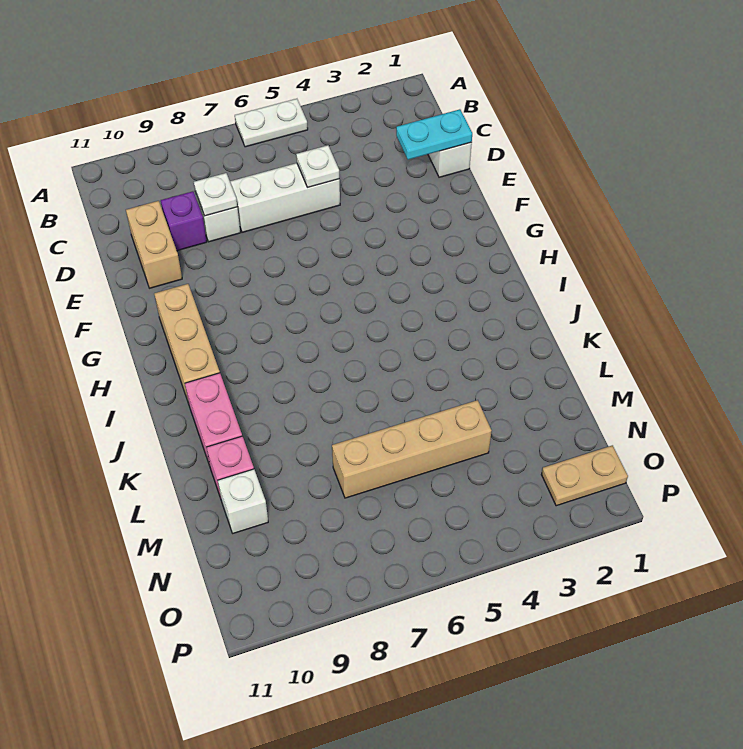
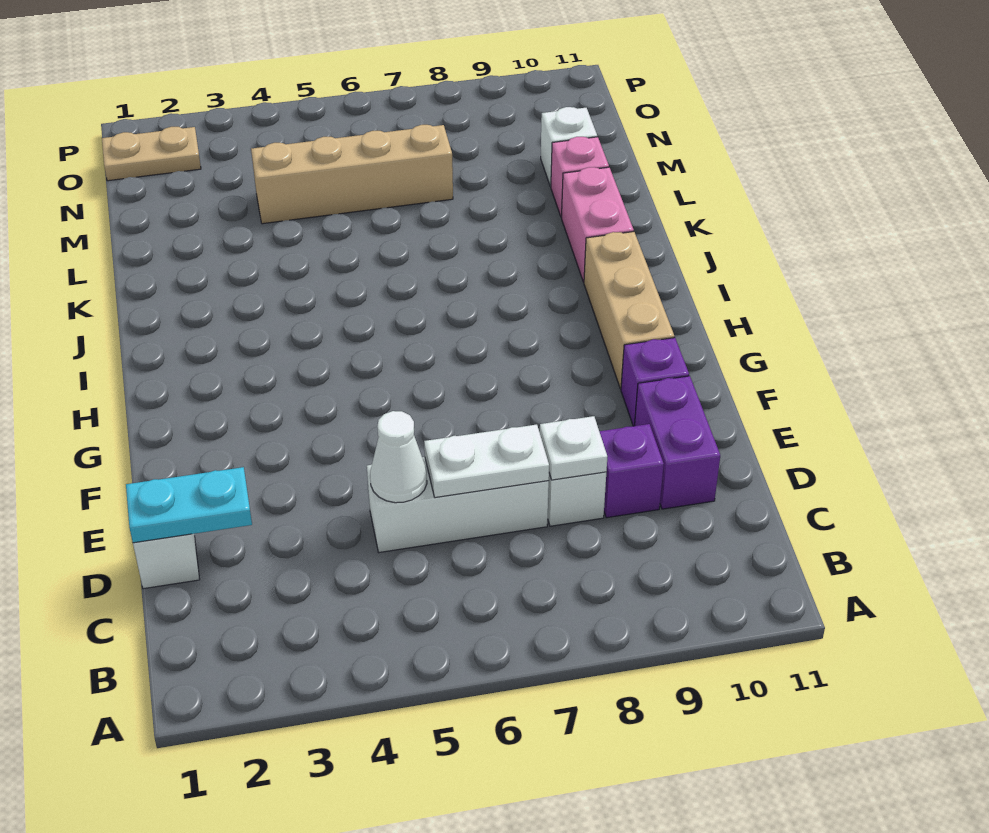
white plate A5:A6 level 1 -> white plate D6:D7 level 2
white plate D5 level 2 -> white cone D5 level 2
tan brick D10:E10 level 1 -> purple brick D10:E10 level 1
none -> purple brick F10 level 1

